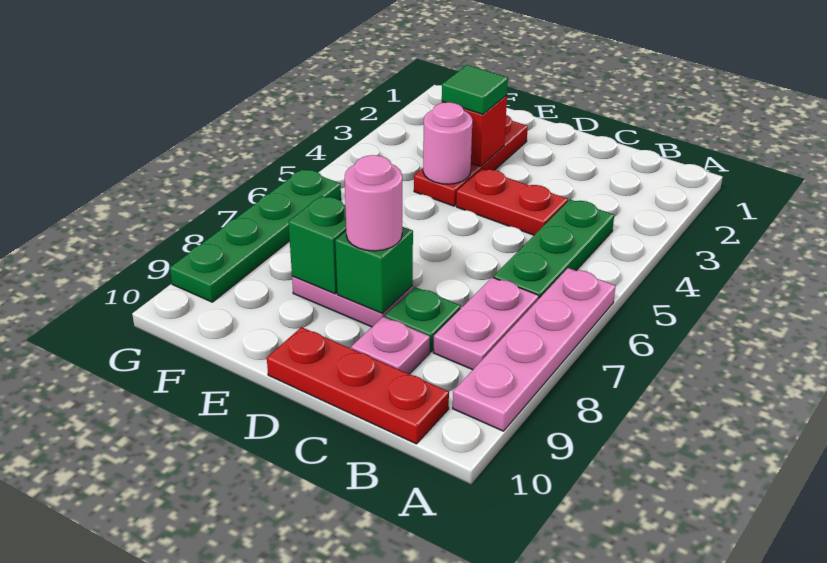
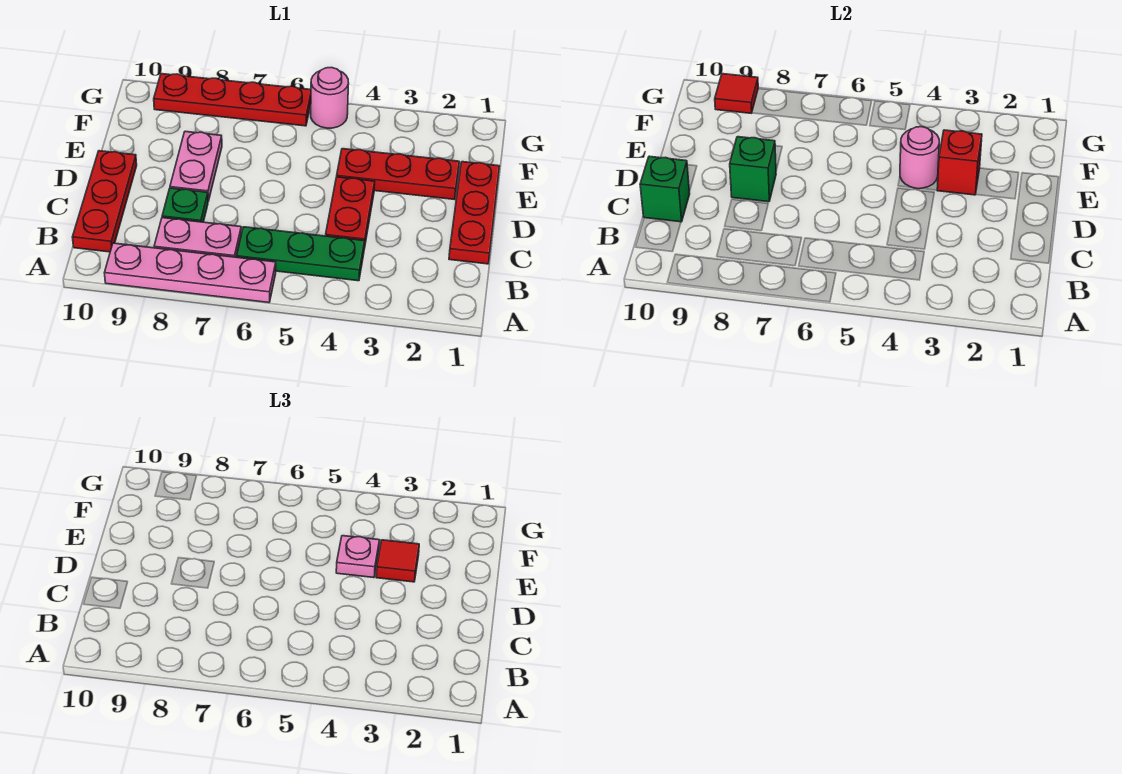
none -> red plate C1:E1 level 1
pink plate C9 level 1 -> pink plate E4 level 3
pink round brick D8 level 3 -> pink round brick G5 level 1
green tile E3 level 3 -> red tile E3 level 3
green brick E8 level 2 -> green brick C10 level 2
green plate G6:G9 level 1 -> red plate G6:G9 level 1
none -> red tile G9 level 2

